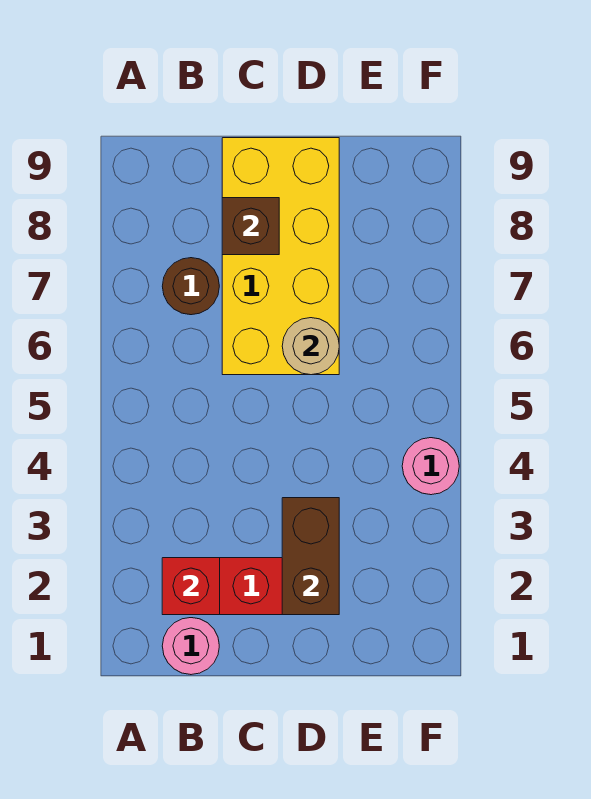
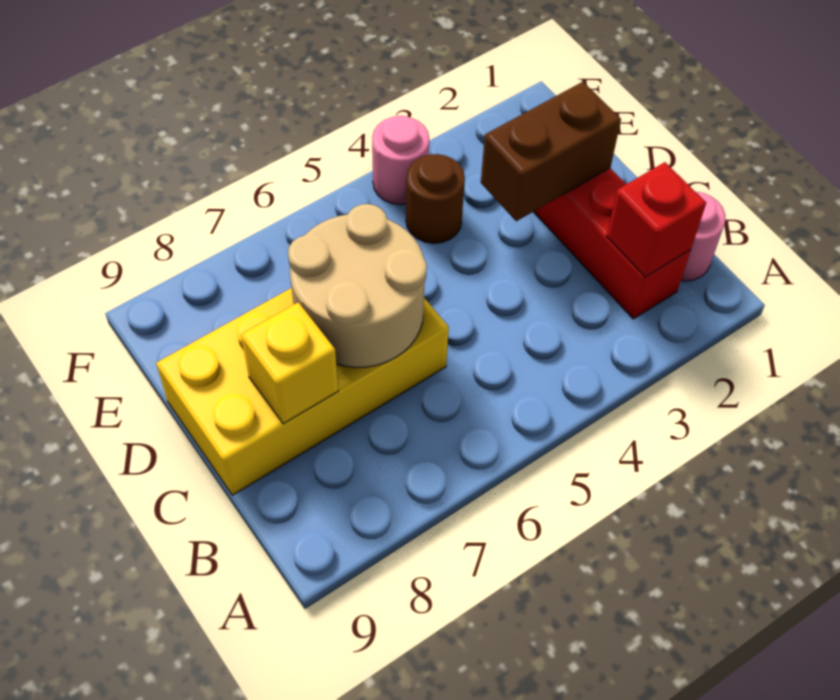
brown round brick B7 level 1 -> brown round brick E4 level 1
brown brick C8 level 2 -> yellow brick C8 level 2
tan round brick D6 level 2 -> tan round brick C6:D7 level 2

